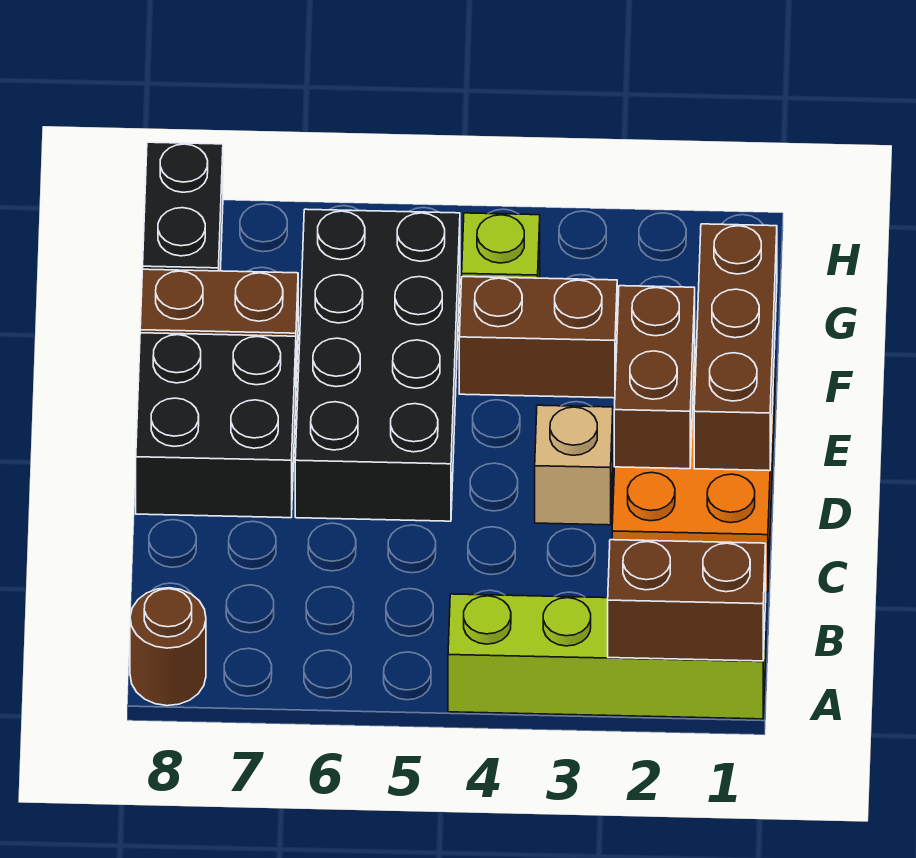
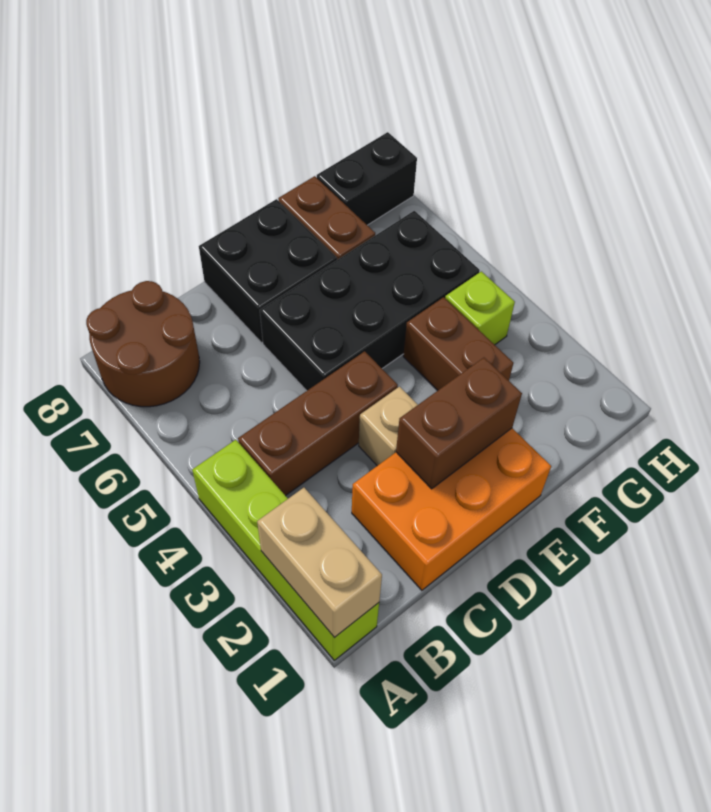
brown brick A1:A2 level 2 -> tan brick A1:A2 level 2
brown round brick A8 level 1 -> brown round brick A7:B8 level 1
brown brick D1:F1 level 2 -> brown brick B4:D4 level 1

